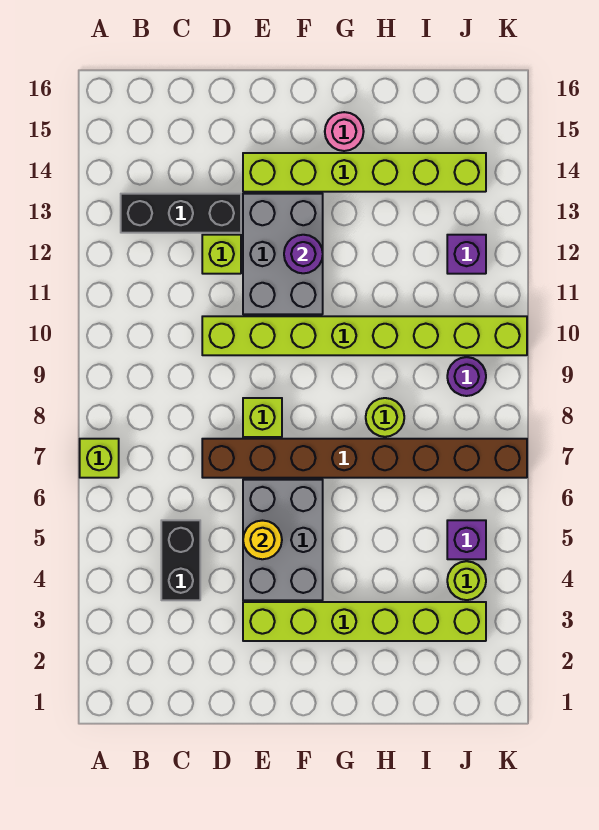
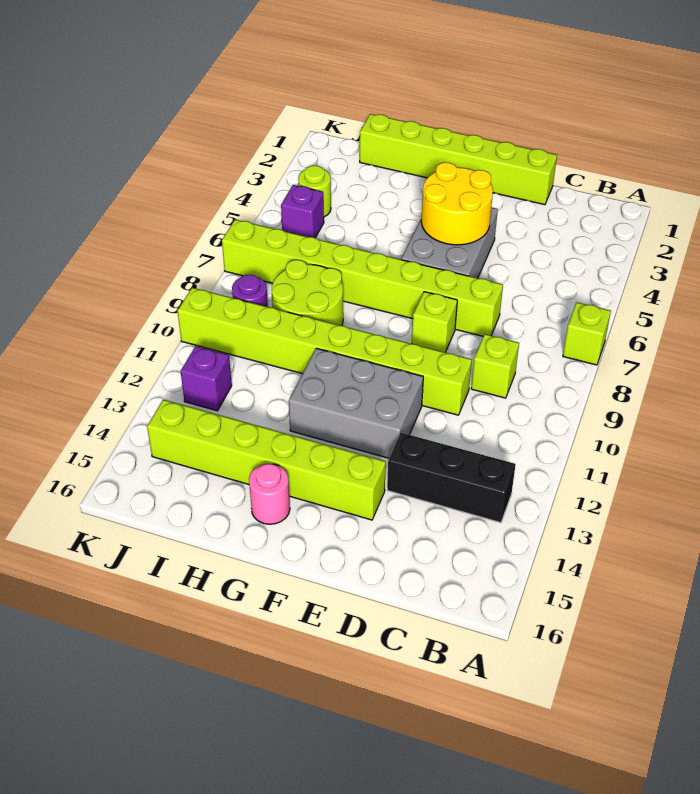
black brick C4:C5 level 1 -> none
brown brick D7:K7 level 1 -> lime brick D7:K7 level 1
lime brick D12 level 1 -> lime brick C9 level 1
lime brick E3:J3 level 1 -> lime brick D1:I1 level 1
yellow round brick E5 level 2 -> yellow round brick E4:F5 level 2
grey brick E11:F13 level 1 -> grey brick E11:G12 level 1
purple round brick F12 level 2 -> none
lime round brick H8 level 1 -> lime round brick H8:I9 level 1

